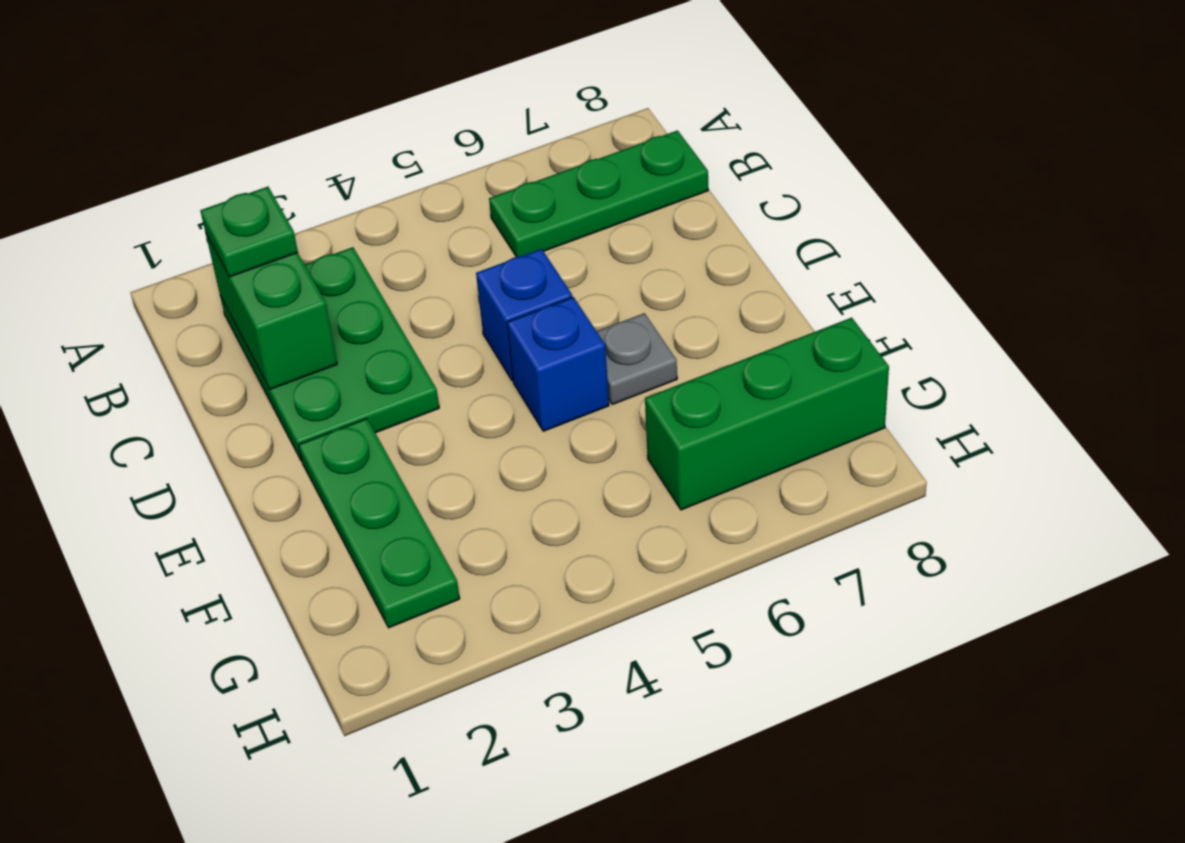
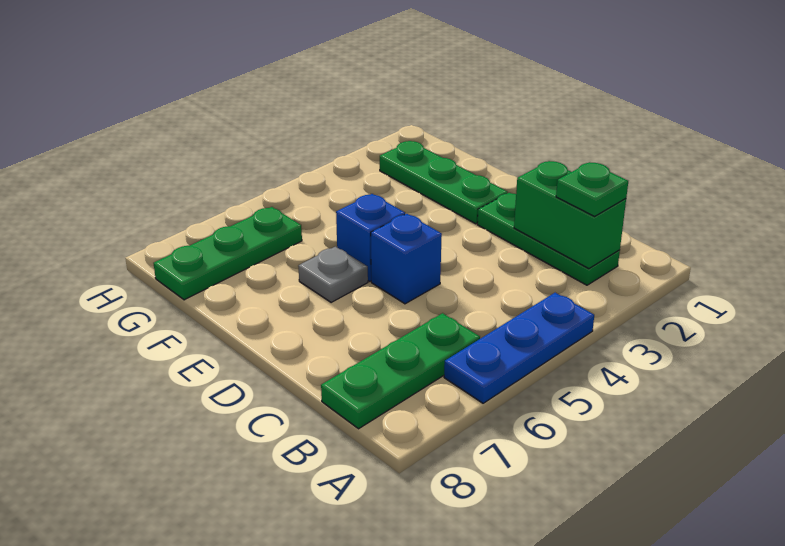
none -> blue plate A4:A6 level 1
green plate B2:D3 level 1 -> green plate B2:D2 level 1
green brick G6:G8 level 1 -> green plate G6:G8 level 1

